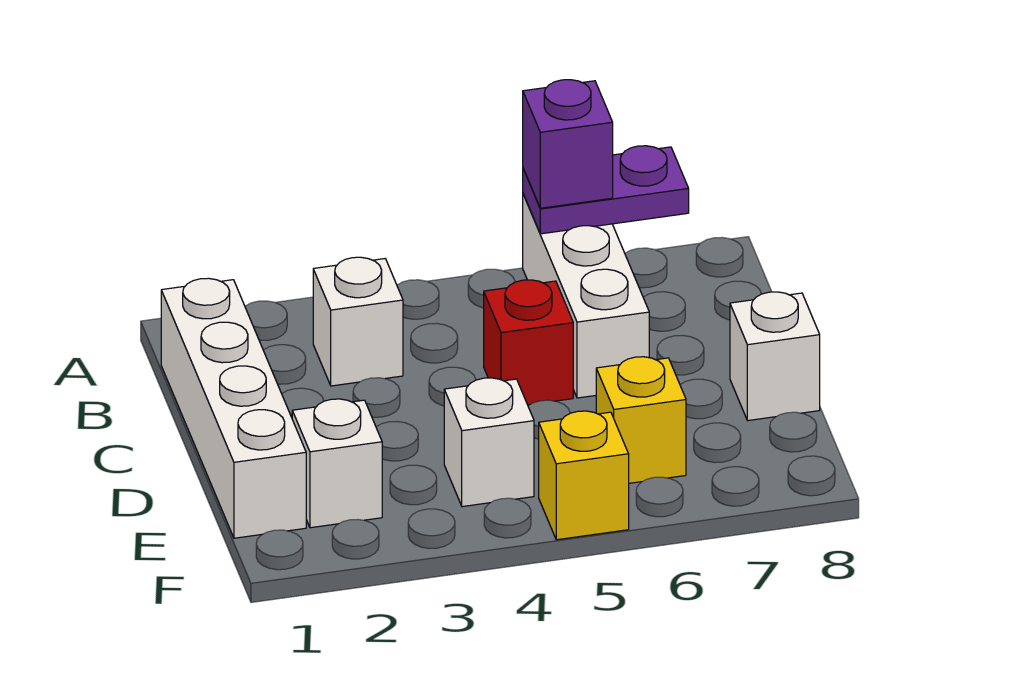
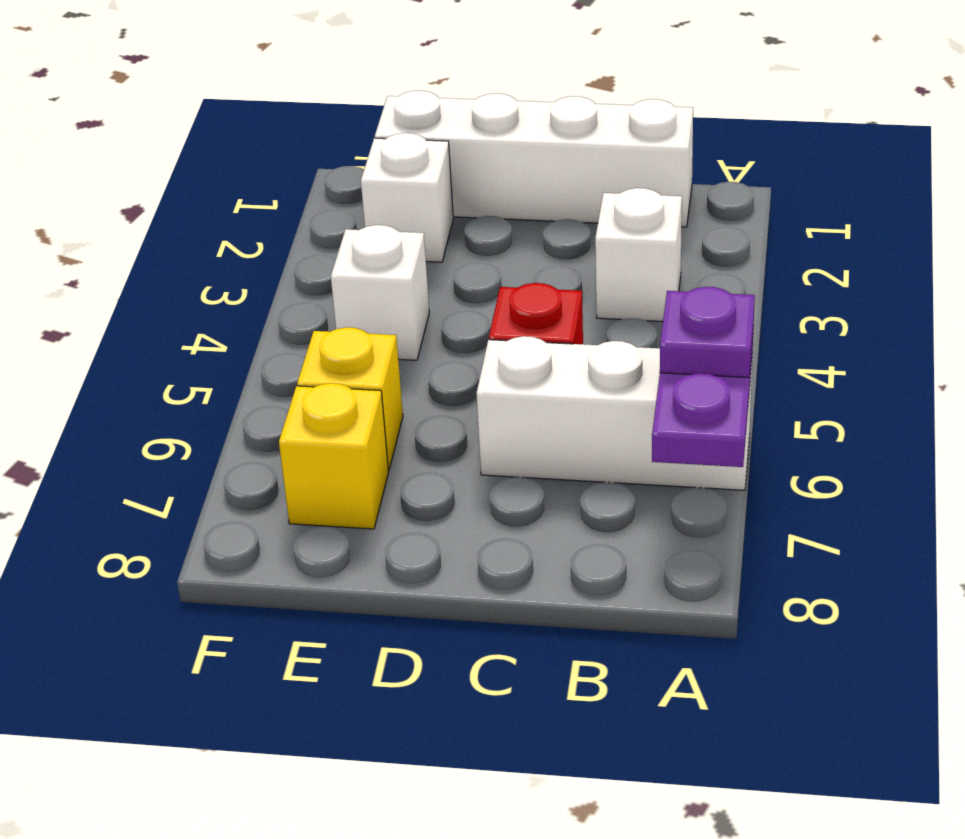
purple brick A6 level 3 -> purple plate A6 level 3
white brick D8 level 1 -> none
yellow brick F5 level 1 -> yellow brick E7 level 1

